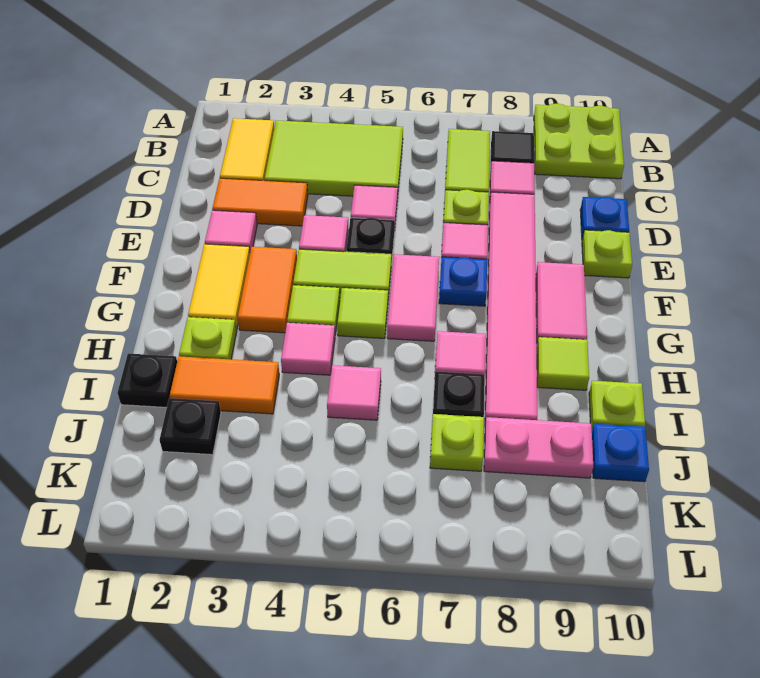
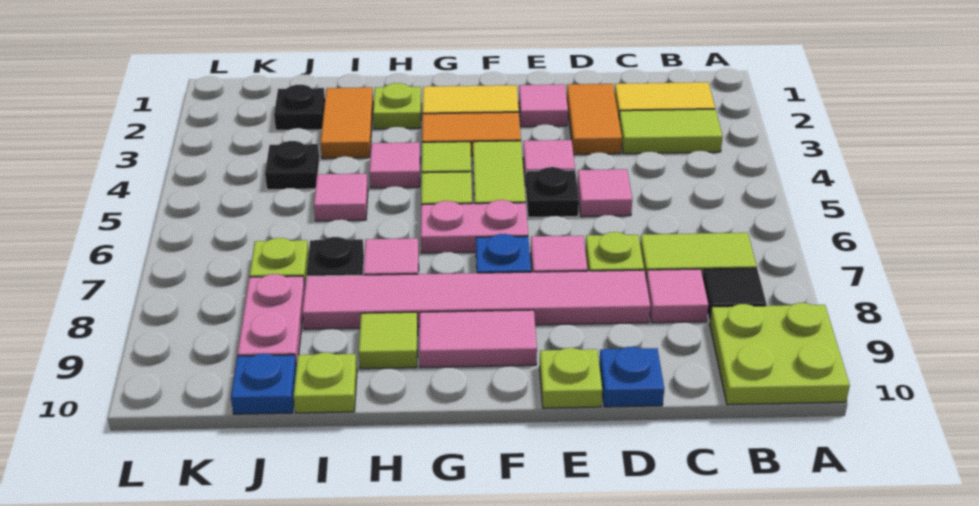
lime tile B3:C5 level 1 -> lime tile B3:C3 level 1
pink tile F6:G6 level 1 -> pink plate F6:G6 level 1
black plate I1 level 1 -> black plate J4 level 1

